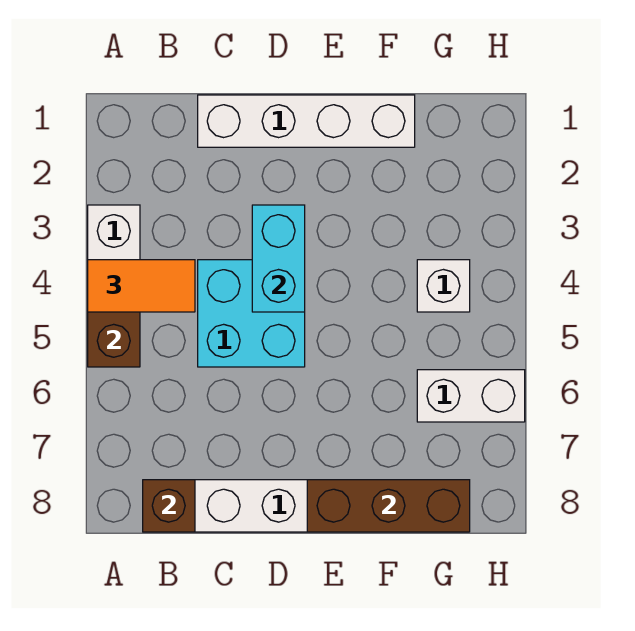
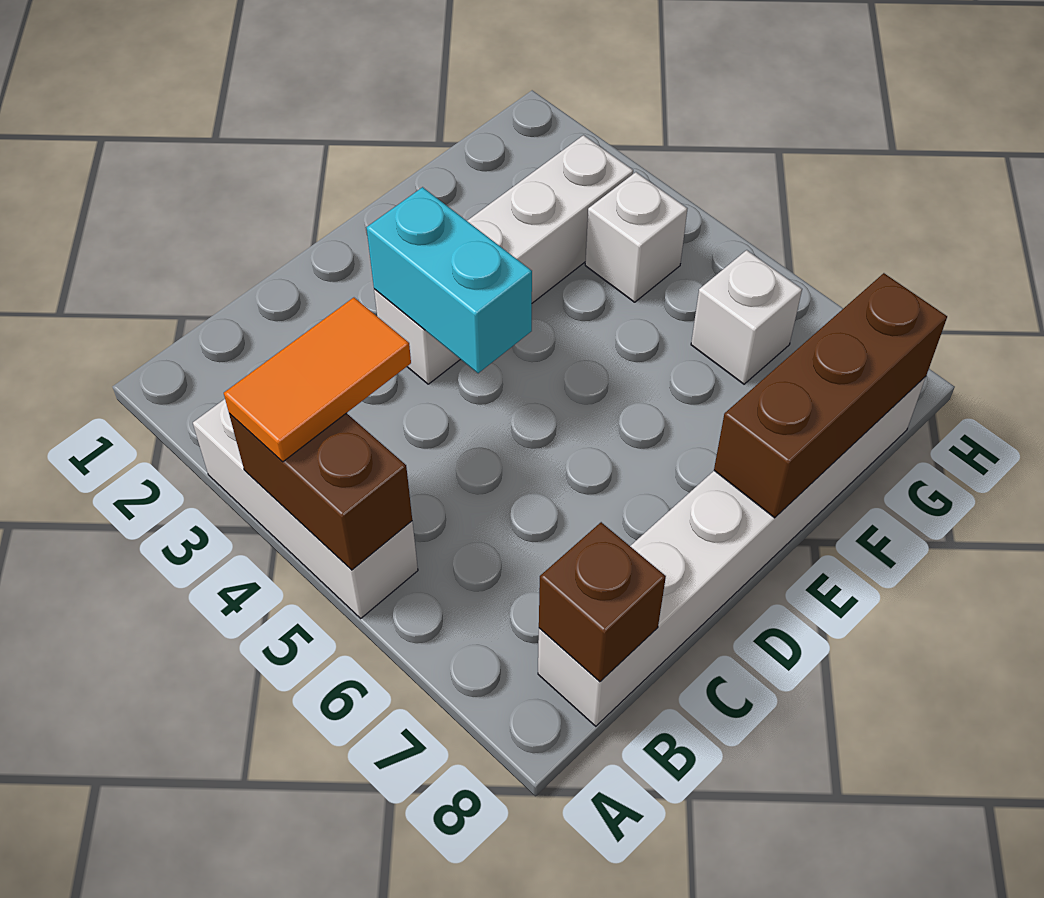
white brick C1:F1 level 1 -> white brick D3:G3 level 1
cyan brick C4:D5 level 1 -> none
white brick G6:H6 level 1 -> white brick G6 level 1

